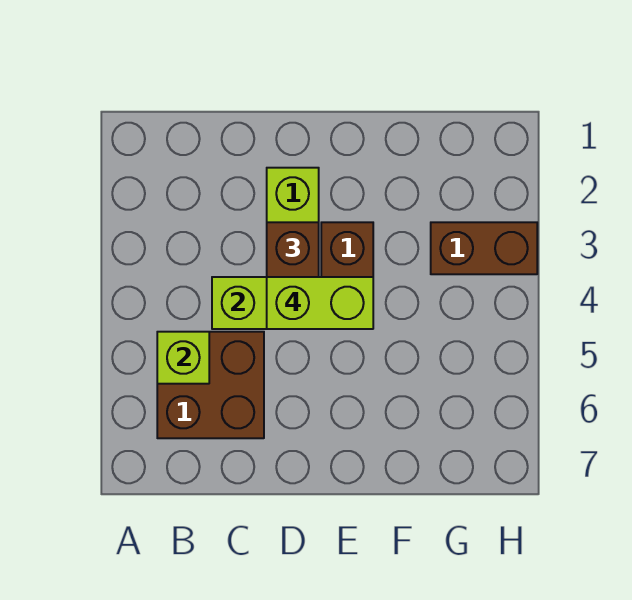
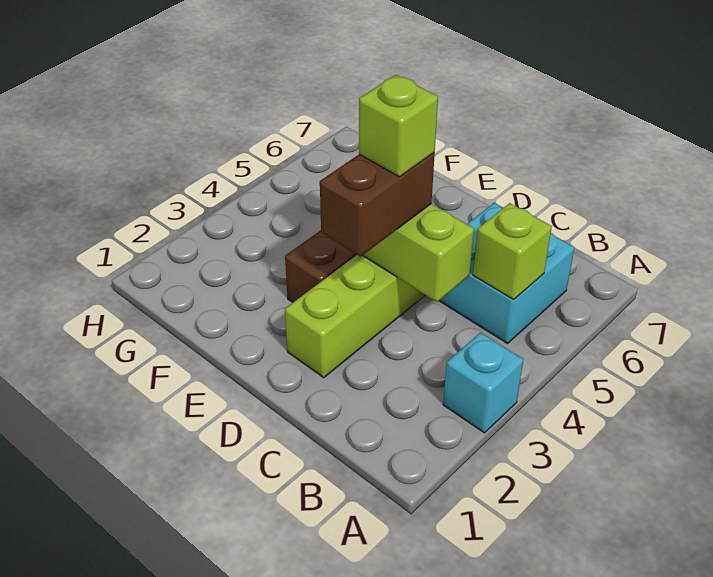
none -> cyan brick A3 level 1
brown brick B5:C6 level 1 -> cyan brick B5:C6 level 1
lime brick D4:E4 level 4 -> lime brick D4 level 4
brown brick G3:H3 level 1 -> none

